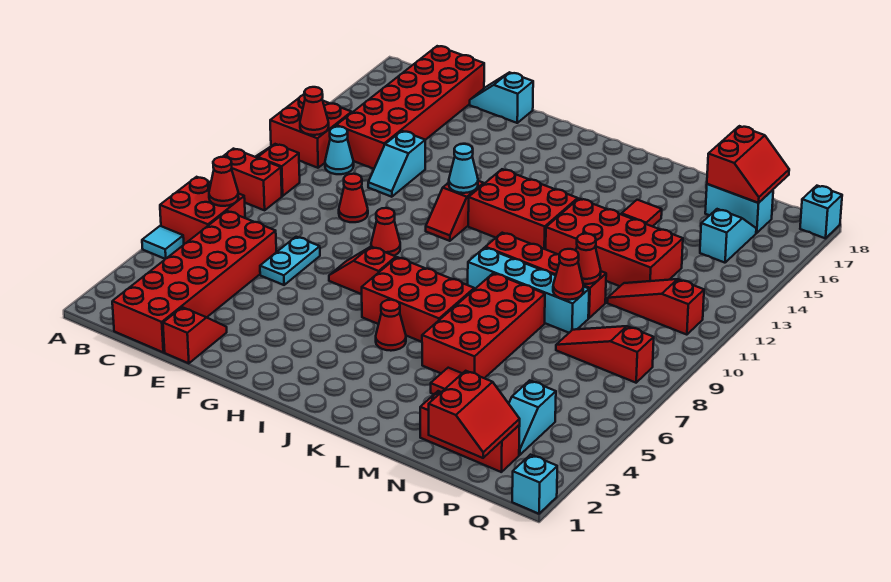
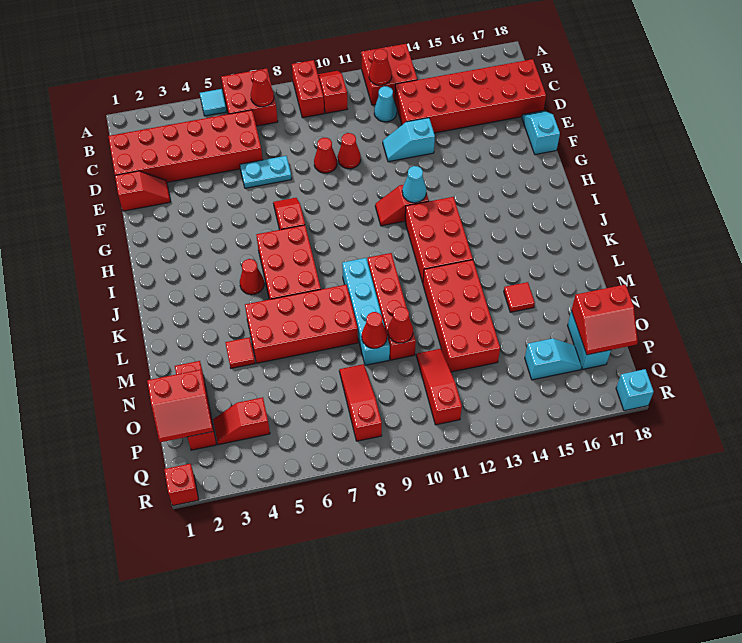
red cone G9 level 1 -> red cone E9 level 1
cyan slope P3:P4 level 1 top 4 -> red slope P3:P4 level 1 top 4
cyan brick R1 level 1 -> red brick R1 level 1

